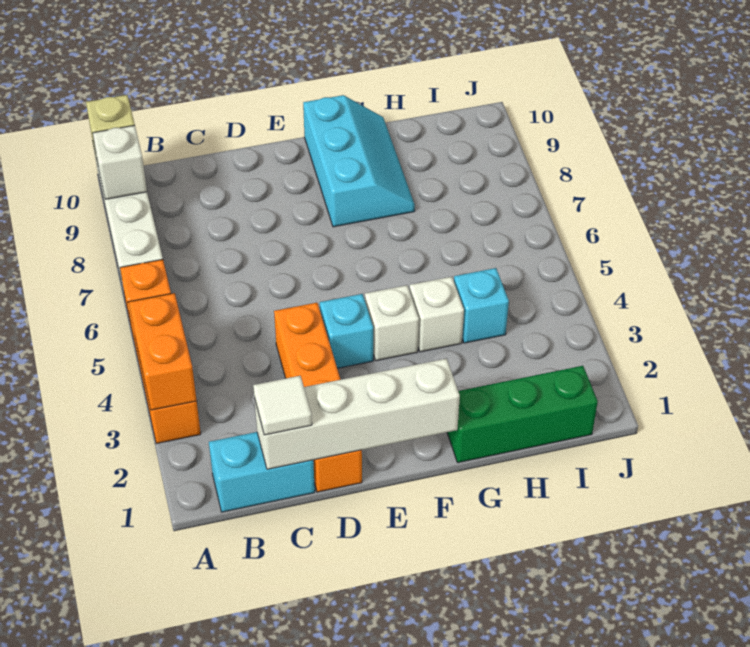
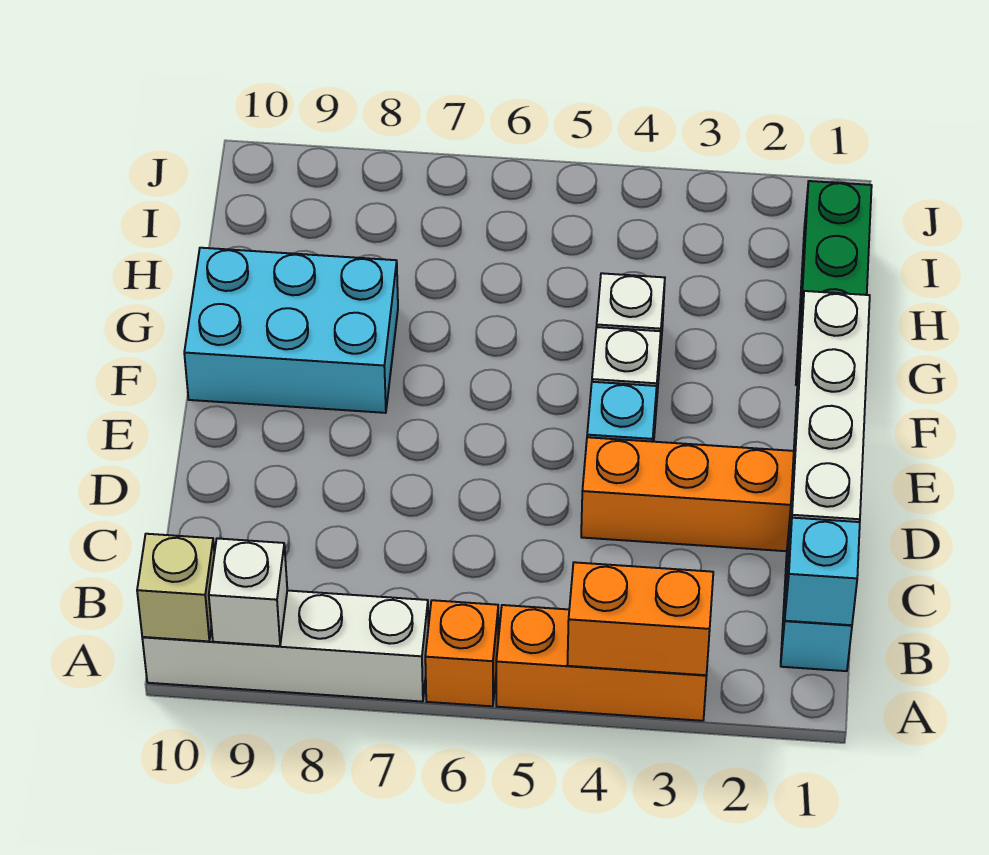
white tile C1 level 3 -> none
cyan slope F8:G10 level 1 top F -> cyan brick F8:G10 level 1
cyan brick H4 level 1 -> cyan brick B1 level 2

